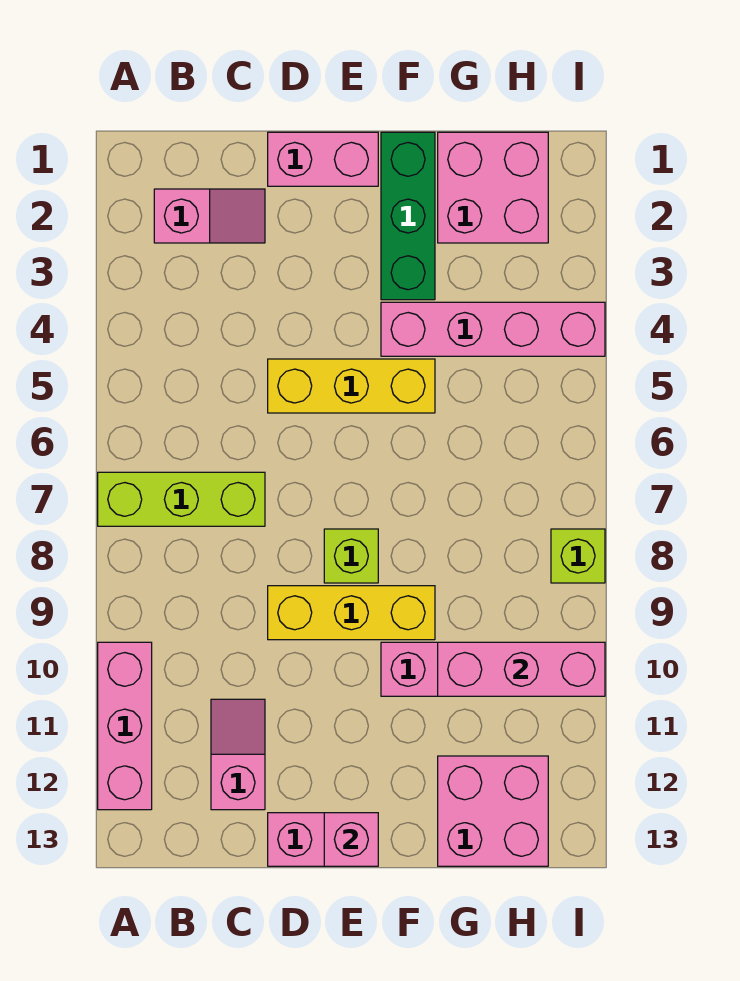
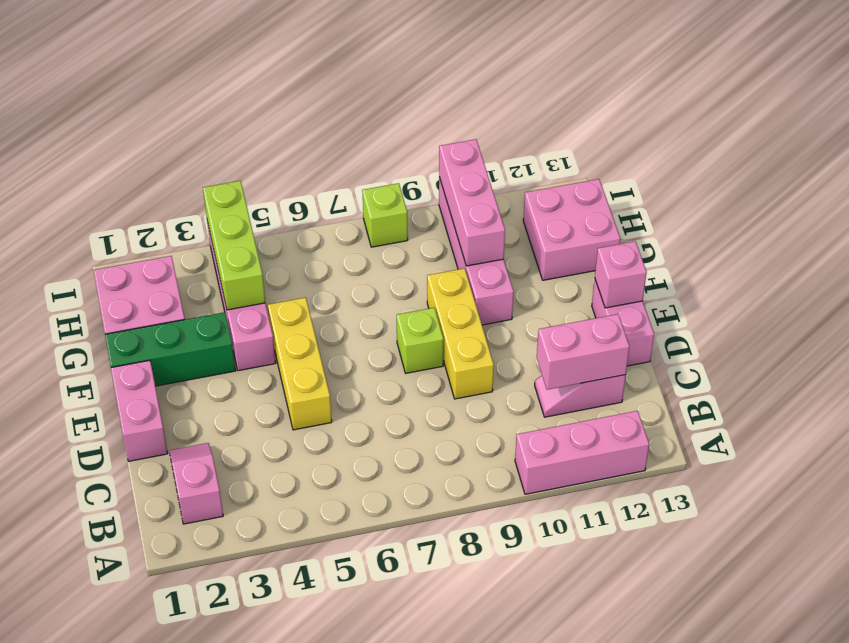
lime brick A7:C7 level 1 -> lime brick G4:I4 level 2
none -> pink brick C11:C12 level 2

